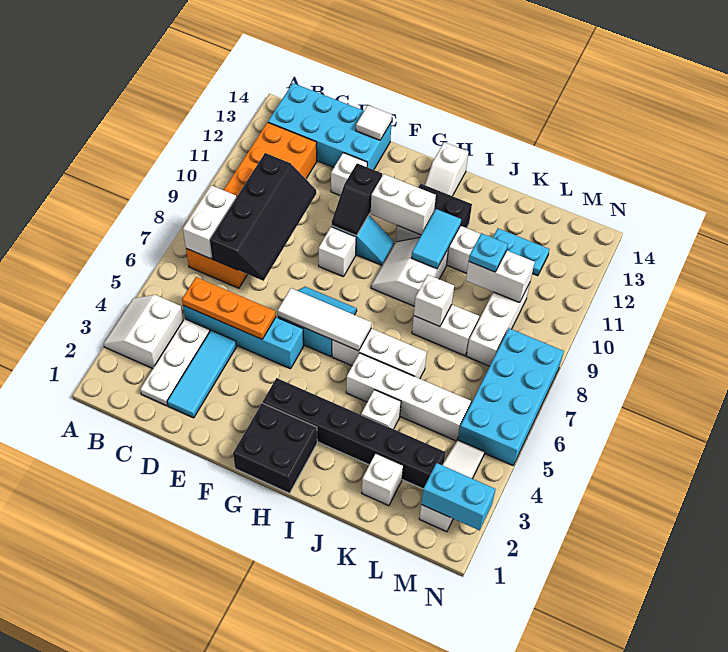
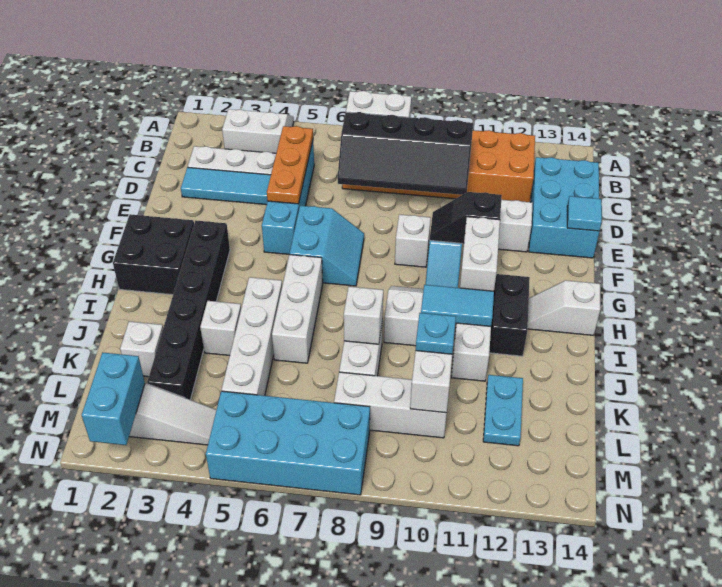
cyan brick B13:E14 level 1 -> cyan brick C13:E14 level 1
white tile E14 level 2 -> cyan tile E14 level 2
white tile F6:H6 level 2 -> none

